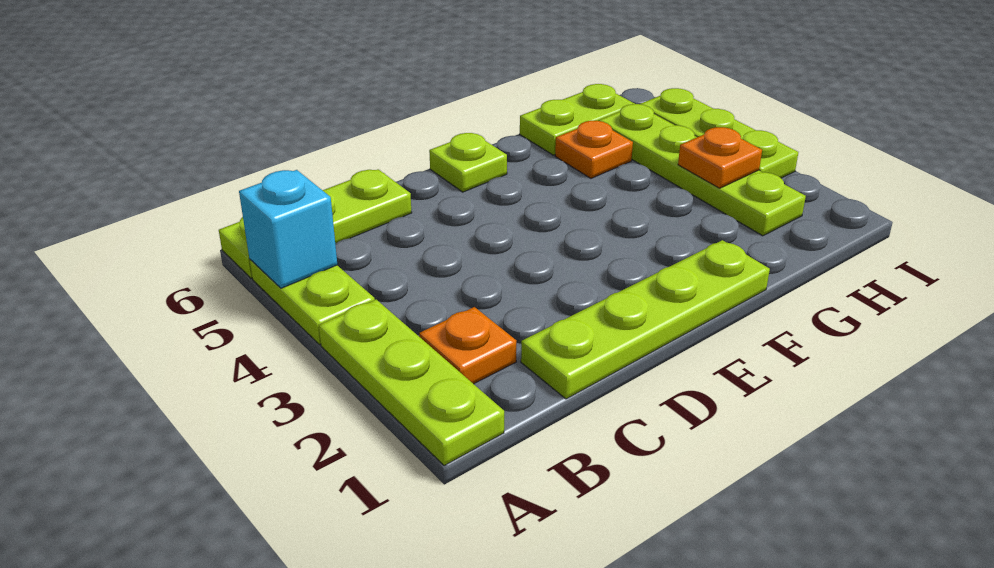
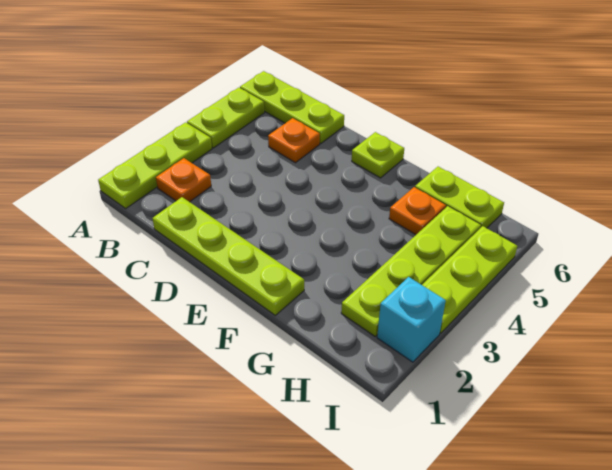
cyan brick A5 level 2 -> cyan brick I2 level 1
orange plate H3 level 2 -> orange plate C5 level 1

